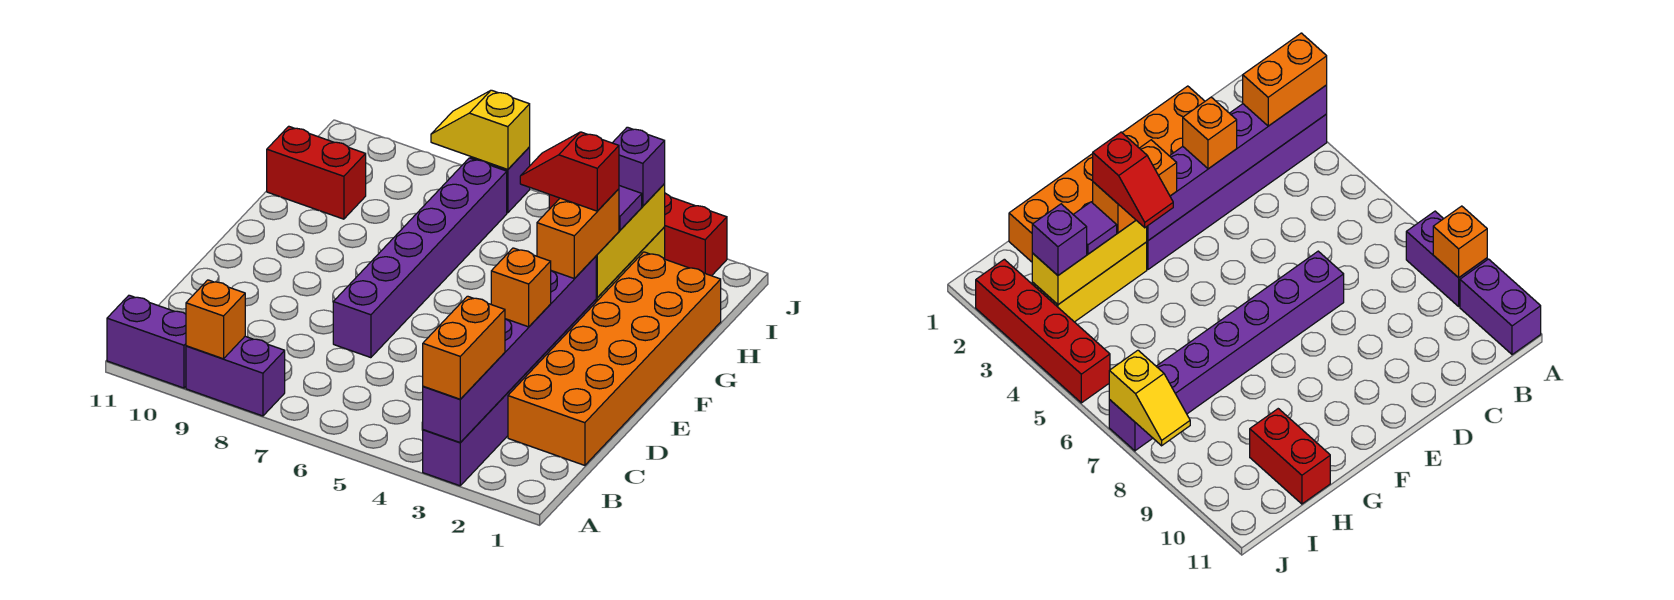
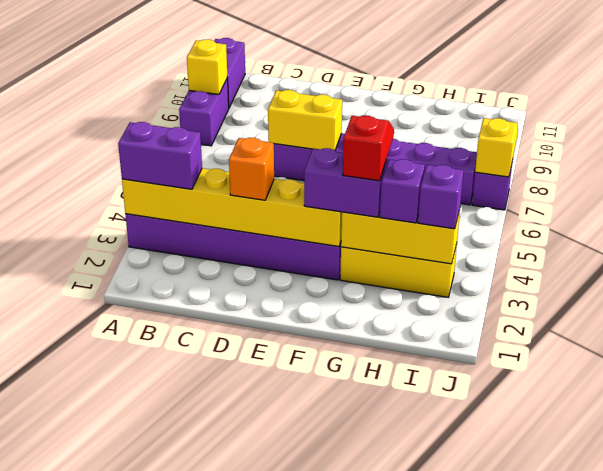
purple brick A3:F3 level 2 -> yellow brick A3:F3 level 2
orange brick A3:B3 level 3 -> purple brick A3:B3 level 3
orange brick A9 level 2 -> yellow brick A9 level 2
orange brick C1:H2 level 1 -> none
none -> yellow brick D7:E7 level 2
orange brick F3:G3 level 3 -> purple brick F3:G3 level 3
purple tile H3 level 3 -> purple brick H3 level 3
red brick H10:H11 level 1 -> none
red brick J2:J5 level 1 -> none

